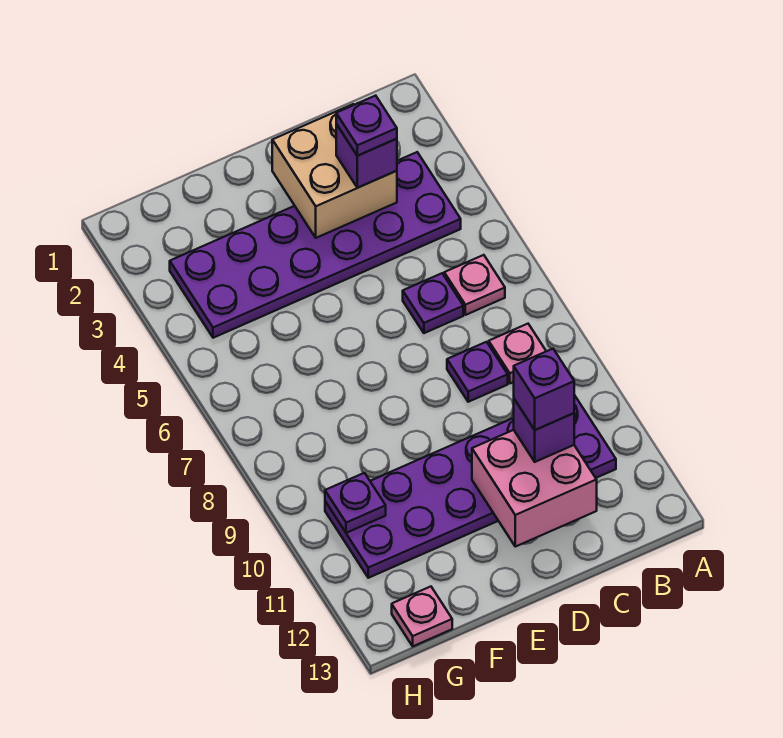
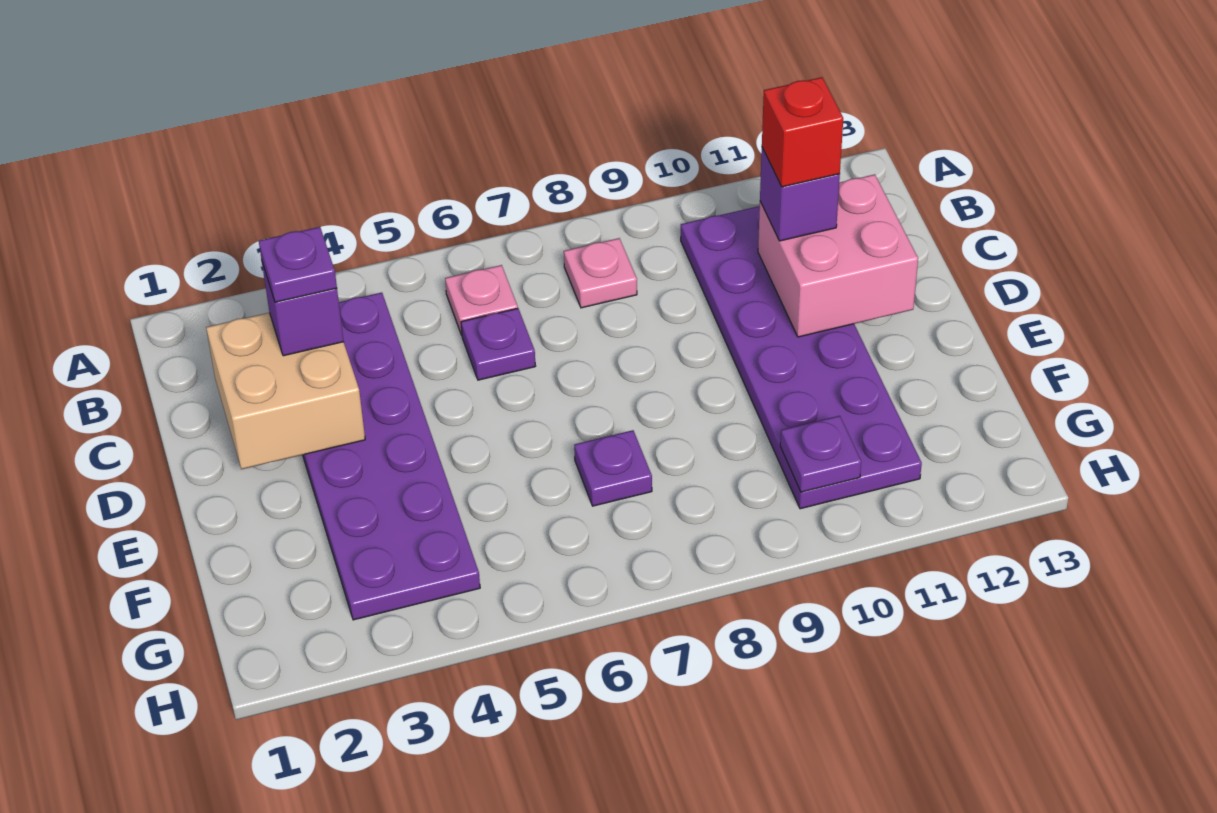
purple plate C8 level 1 -> purple plate F7 level 1
purple brick C11 level 4 -> red brick C11 level 4
pink plate G13 level 1 -> none

